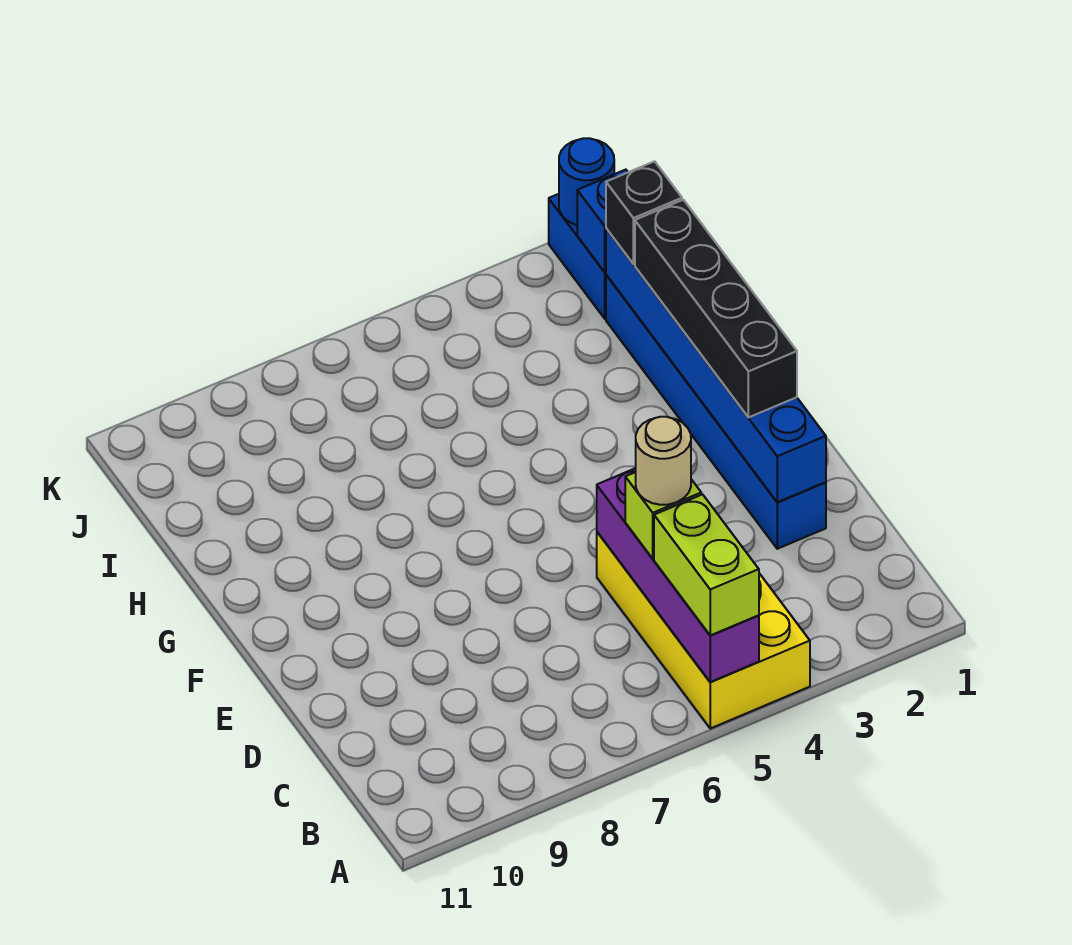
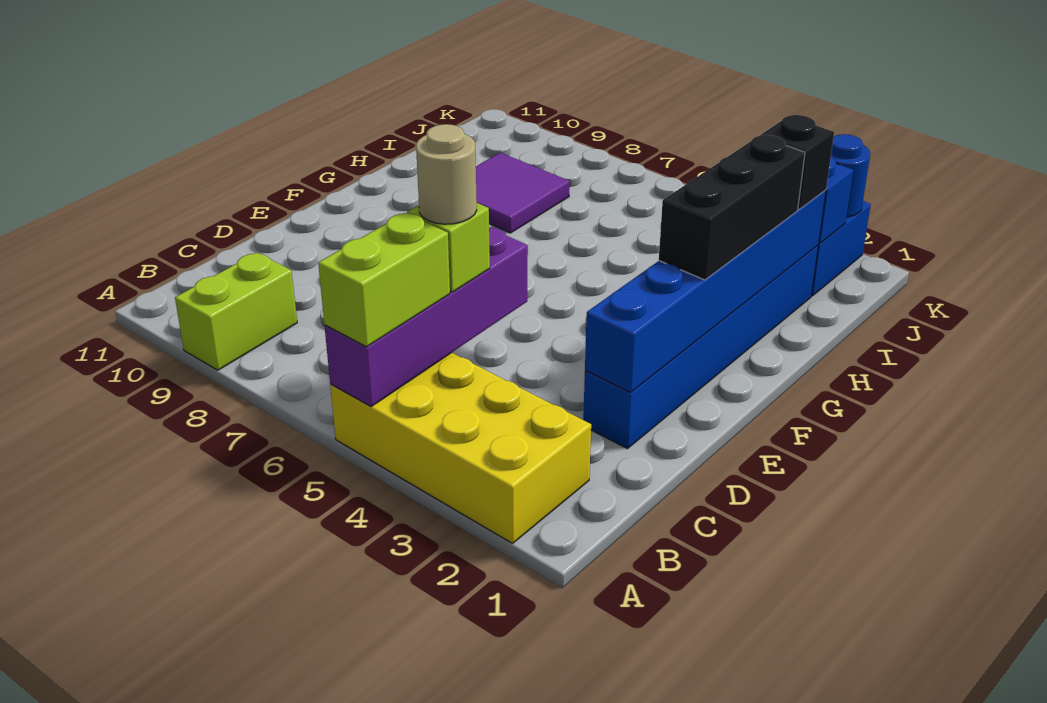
yellow brick A4:D5 level 1 -> yellow brick A2:B5 level 1
none -> lime brick A9:B9 level 1
black brick E2:H2 level 3 -> black brick F2:H2 level 3
none -> purple tile H8:I9 level 1

